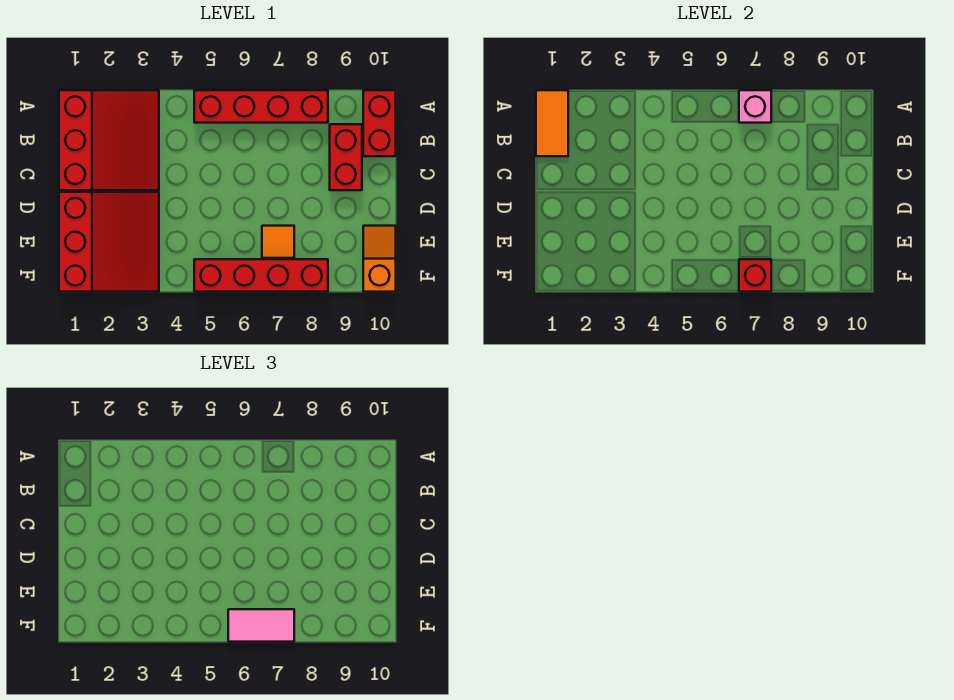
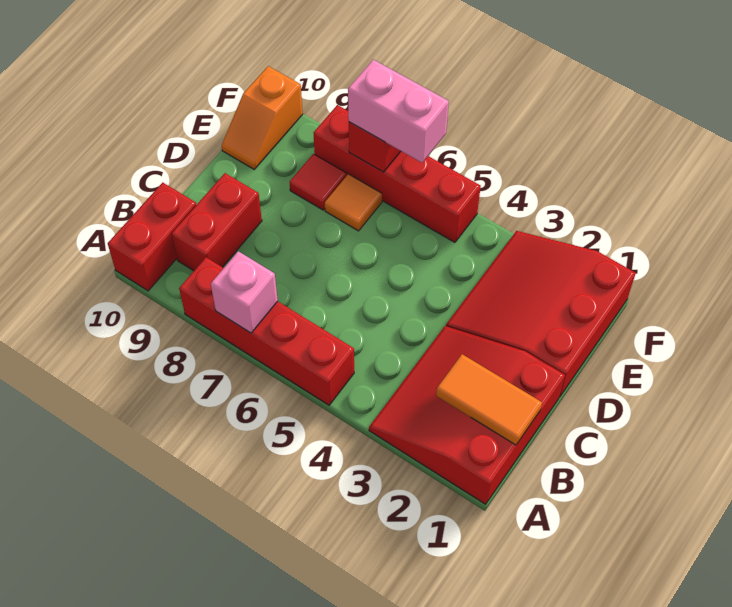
orange tile A1:B1 level 2 -> orange tile B1:B2 level 2
none -> red tile E8 level 1
pink tile F6:F7 level 3 -> pink brick F6:F7 level 3

